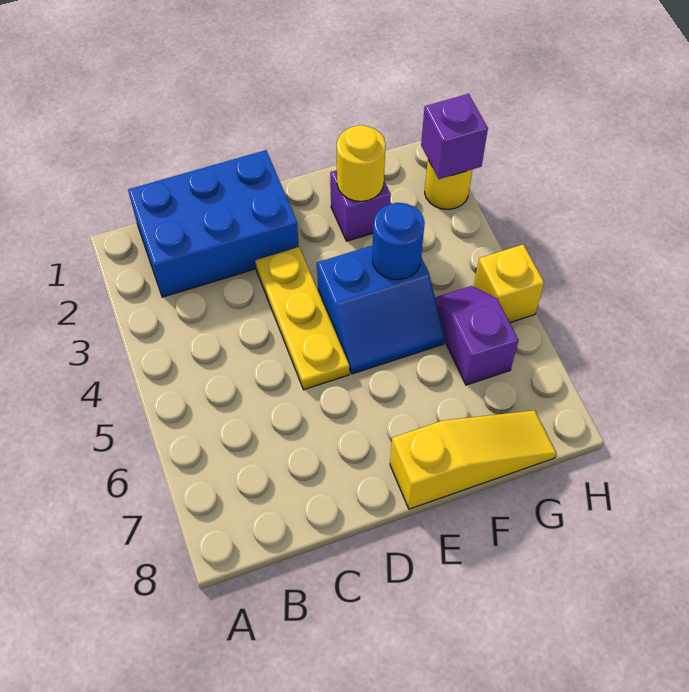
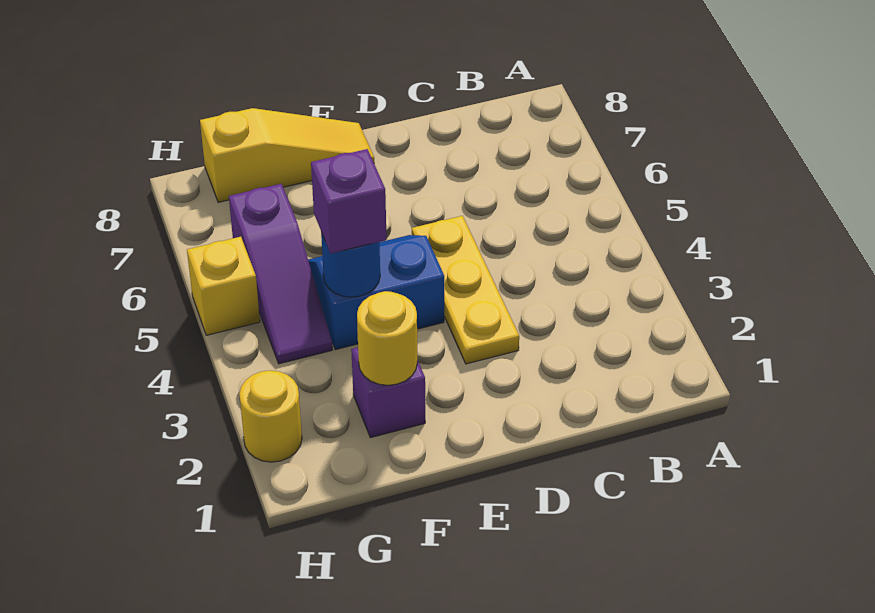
blue brick B1:D2 level 1 -> none
yellow slope E8:G8 level 1 top E -> yellow slope E8:G8 level 1 top G
purple slope G5:G6 level 1 top 6 -> purple slope G4:G6 level 1 top 6
purple brick H2 level 2 -> purple brick F4 level 3

